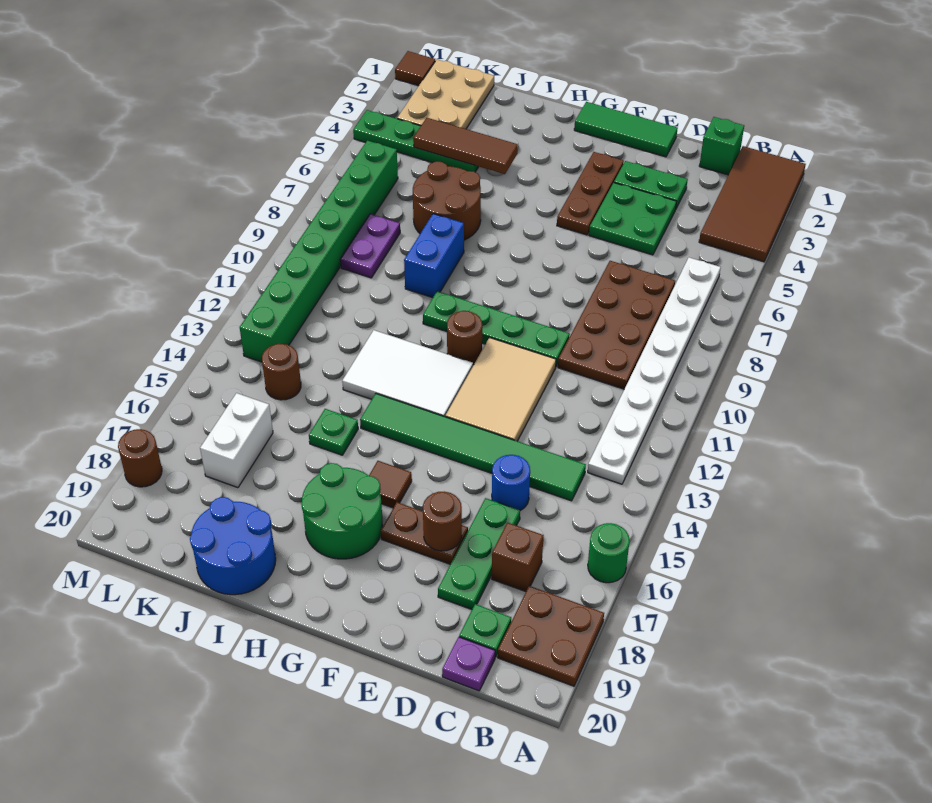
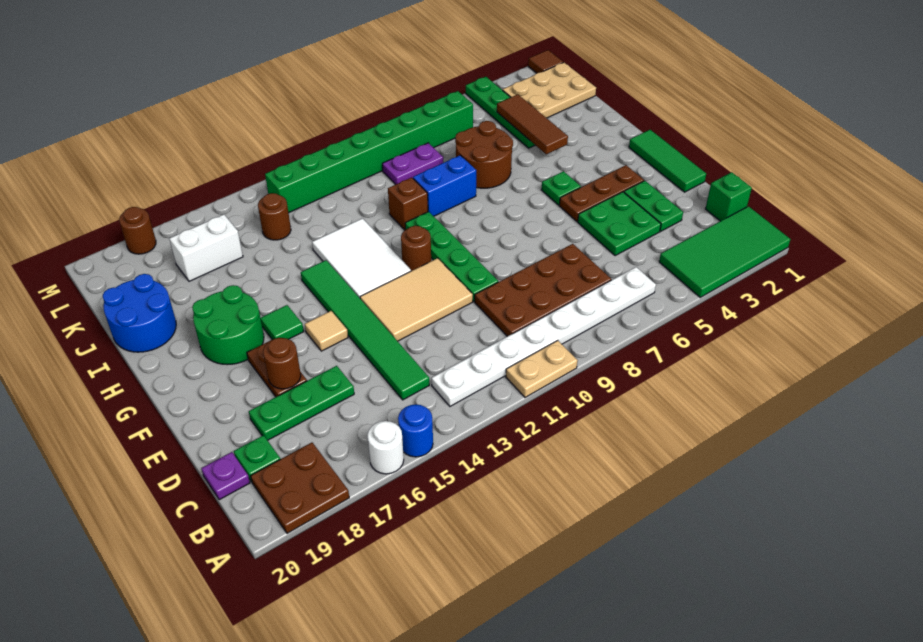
brown tile A1:B4 level 1 -> green tile A1:B4 level 1
none -> tan plate A10:A11 level 1
green round brick A16 level 1 -> white round brick A16 level 1
brown brick C17 level 1 -> brown brick I10 level 1
blue round brick D15 level 1 -> blue round brick A15 level 1
none -> tan tile F15 level 1
brown tile G16 level 1 -> green tile G16 level 1
green plate I15 level 1 -> green plate G5 level 1

